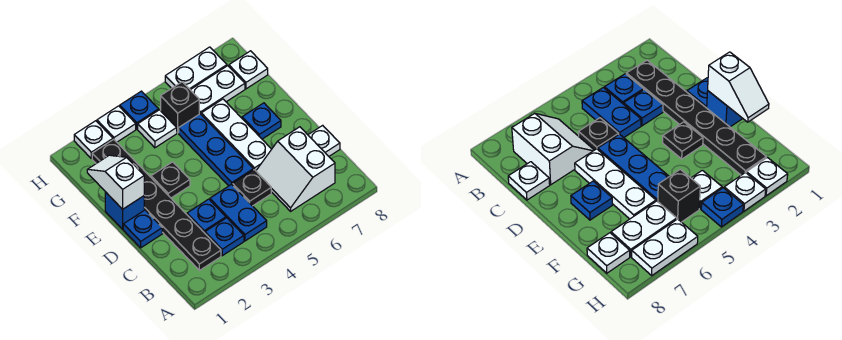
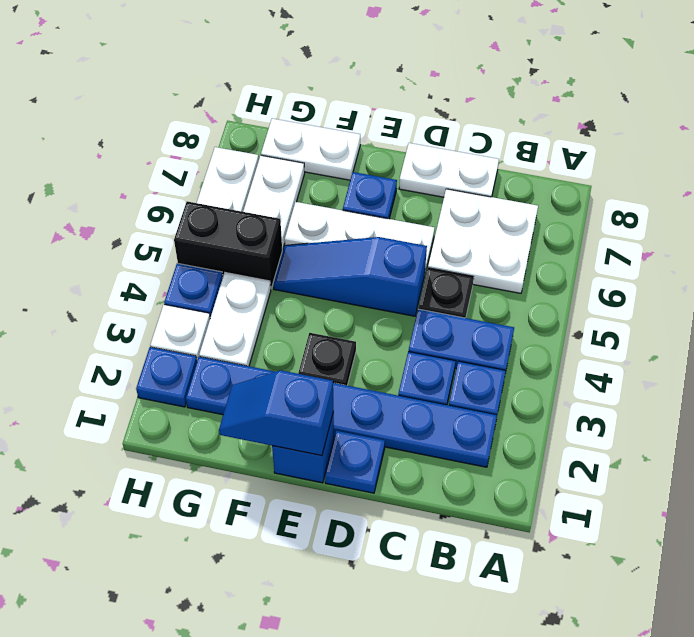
black plate B2:G2 level 1 -> blue plate B2:G2 level 1
white slope B6:C7 level 1 top 7 -> white plate B6:C7 level 1
white plate C8 level 1 -> white plate C8:D8 level 1
blue plate D5:F5 level 1 -> blue slope D5:F5 level 1 top D
white slope E1:F1 level 2 top E -> blue slope E1:F1 level 2 top E
white plate G4 level 1 -> white plate G3:G4 level 1
black brick G5 level 1 -> black brick G5:H5 level 1
white plate G8 level 1 -> white plate F8:G8 level 1
white plate H2 level 1 -> blue plate H2 level 1

